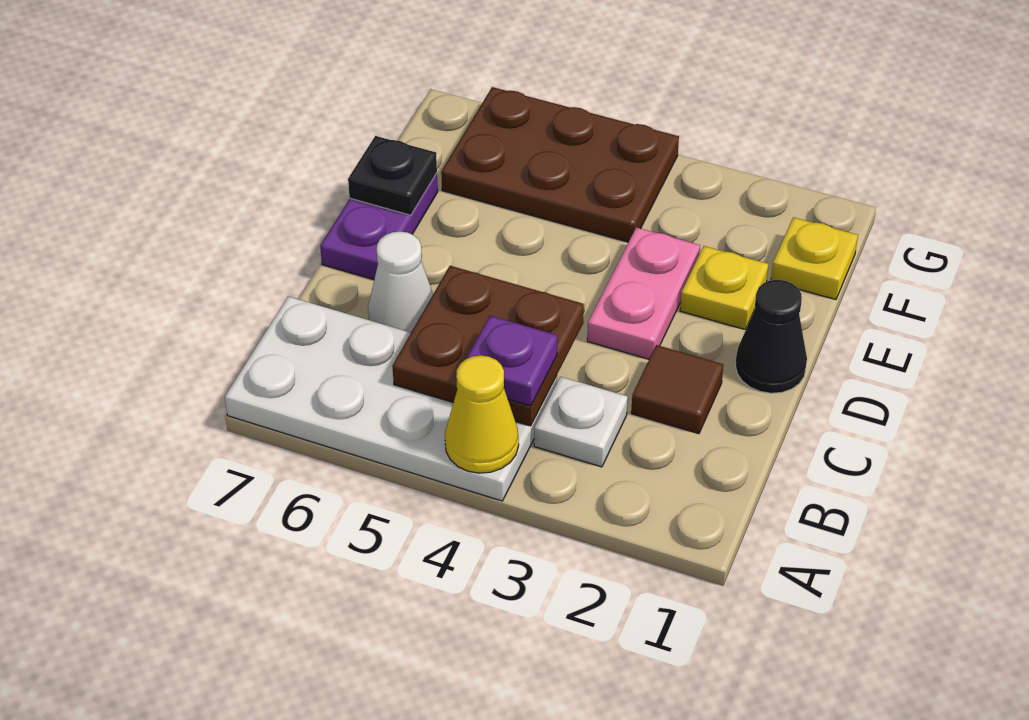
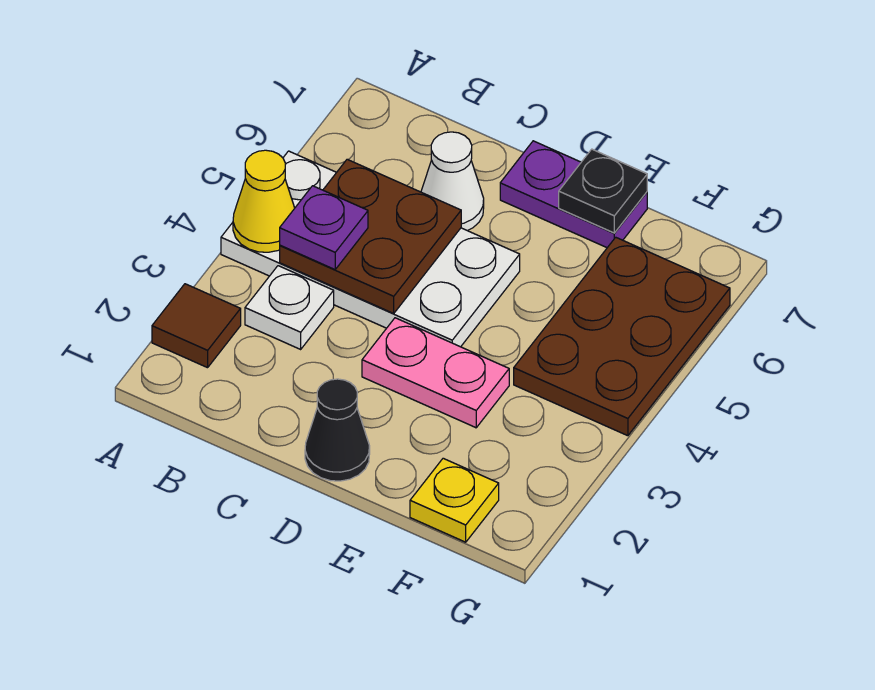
white plate A4:B7 level 1 -> white plate A4:D5 level 1
brown tile C2 level 1 -> brown tile A2 level 1
yellow plate E2 level 1 -> none

